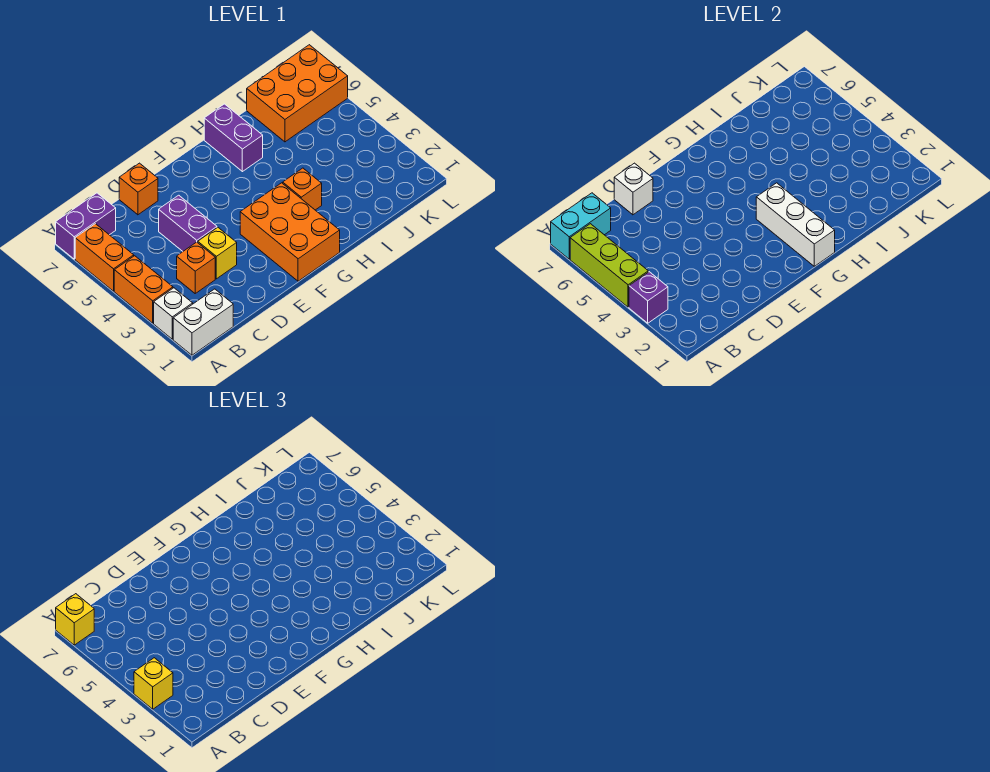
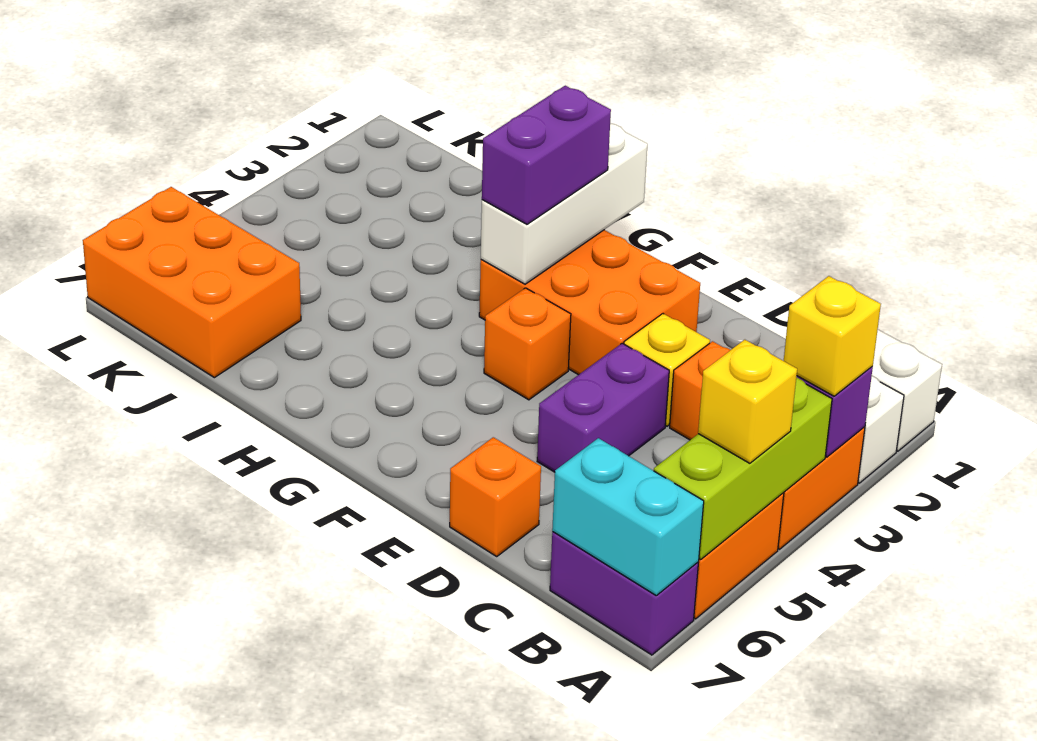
yellow brick A7 level 3 -> yellow brick A5 level 3
white brick D7 level 2 -> none
orange brick F1:G3 level 1 -> orange brick E2:G3 level 1
orange brick H3 level 1 -> orange brick F4 level 1
purple brick H6:H7 level 1 -> purple brick G2:G3 level 3

